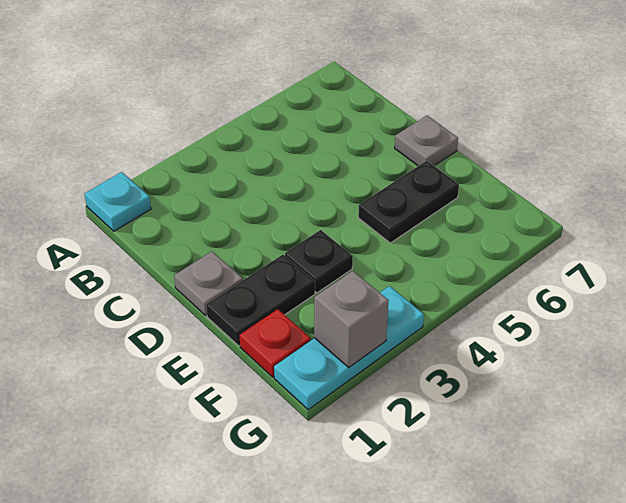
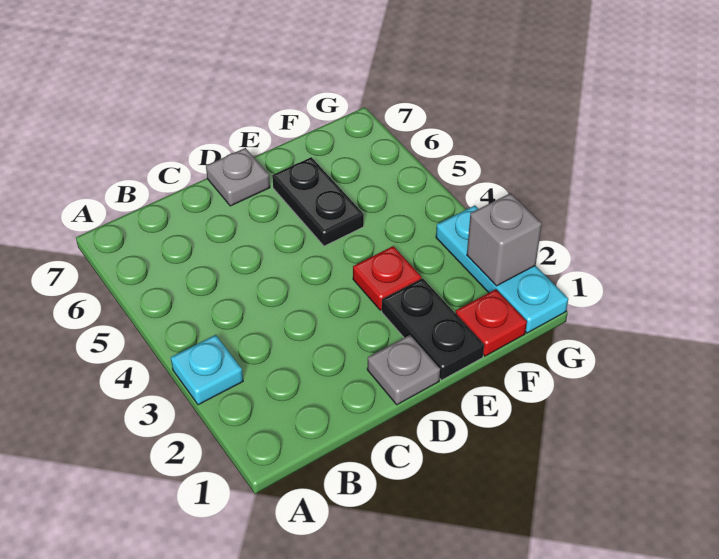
cyan plate A1 level 1 -> cyan plate A3 level 1
black plate E3 level 1 -> red plate E3 level 1

